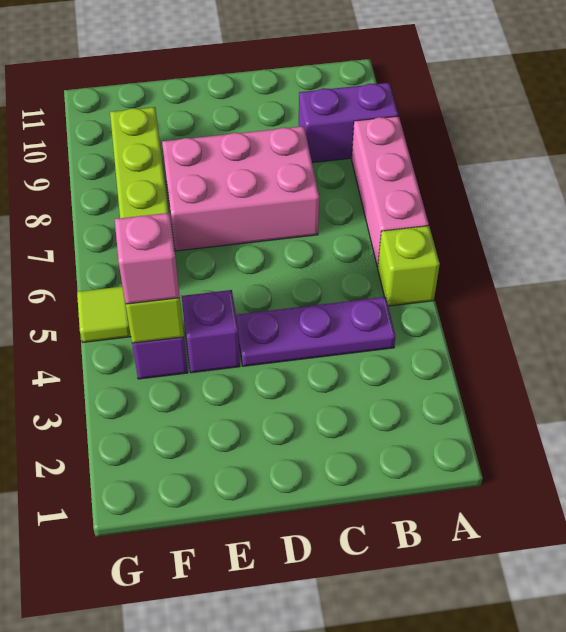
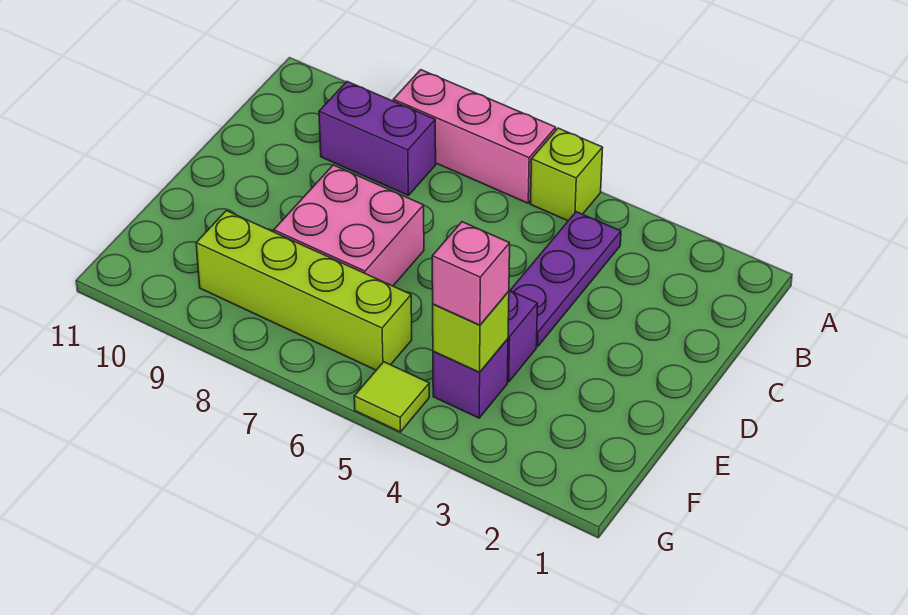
purple brick A9:B9 level 1 -> purple brick B8:B9 level 1
pink brick C7:E8 level 1 -> pink brick D7:E8 level 1

